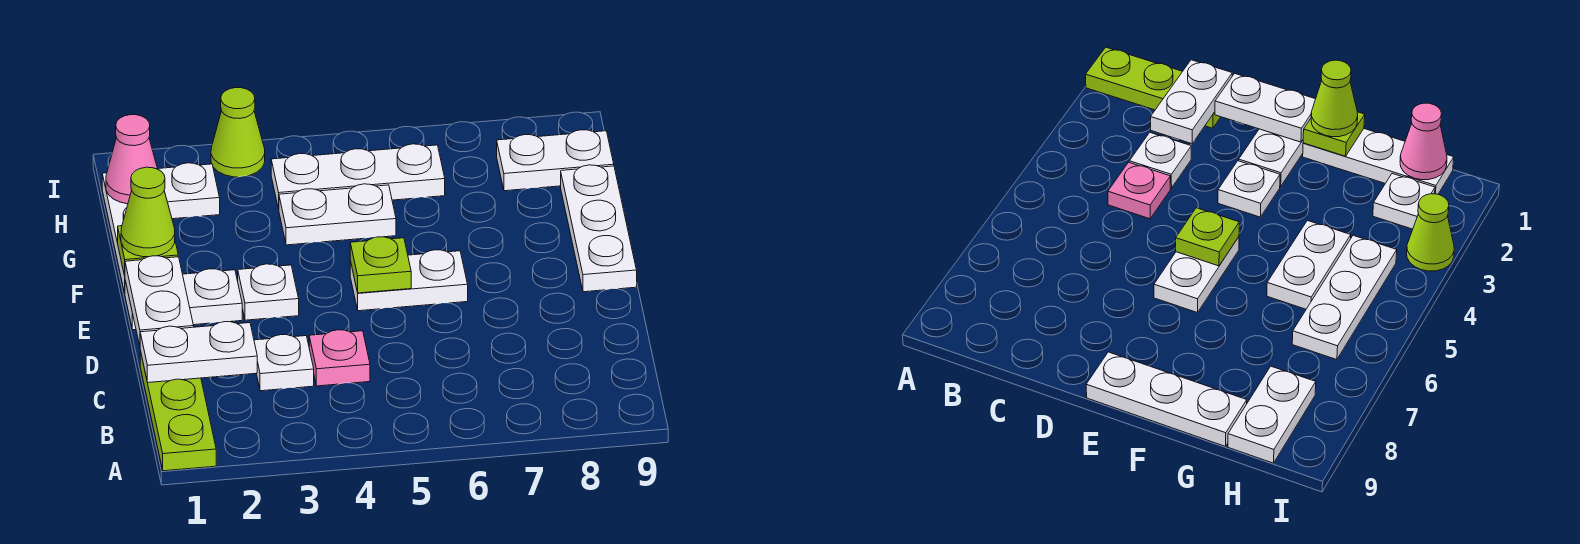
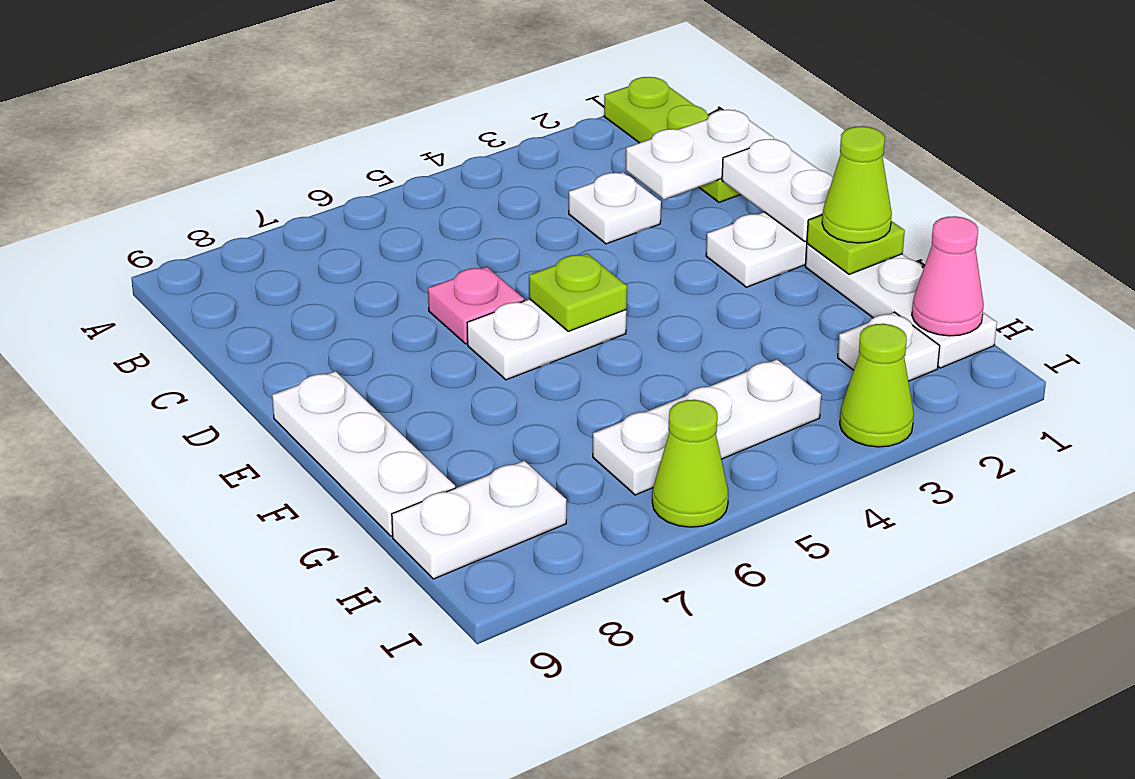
pink plate C4 level 1 -> pink plate D6 level 1
white plate E3 level 1 -> none
white plate G4:G5 level 1 -> none
none -> lime cone I6 level 1

